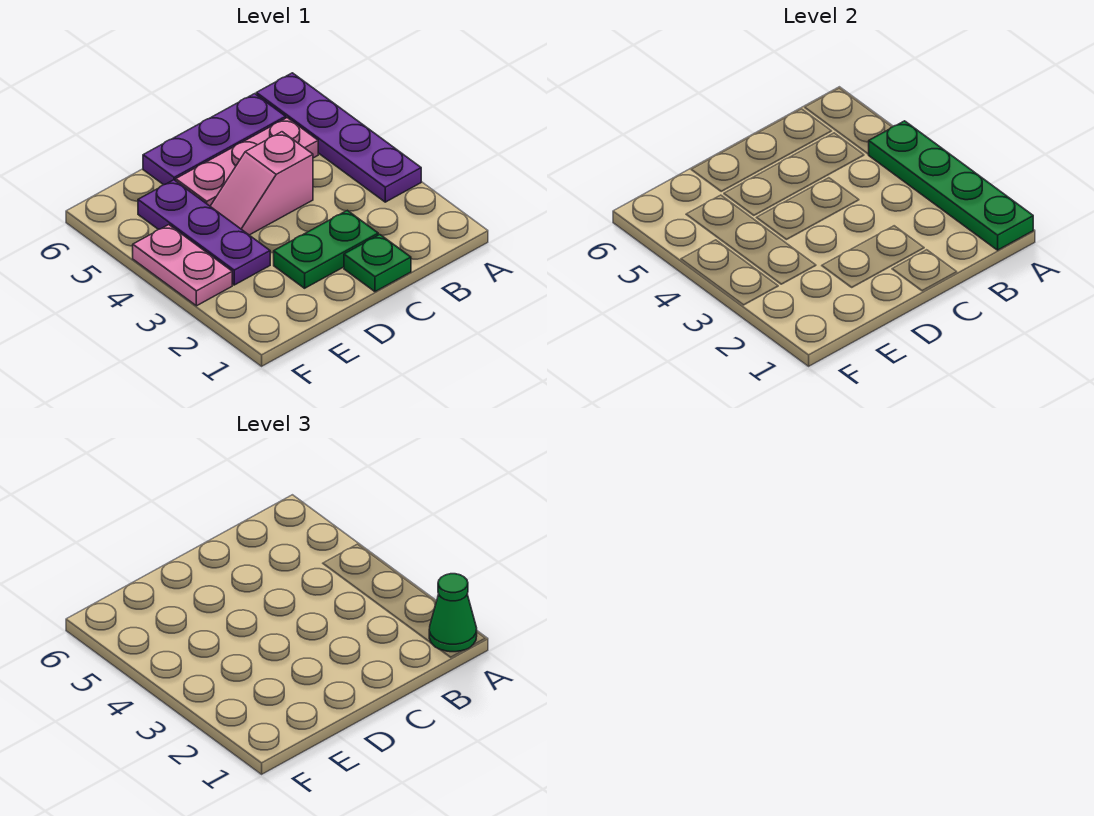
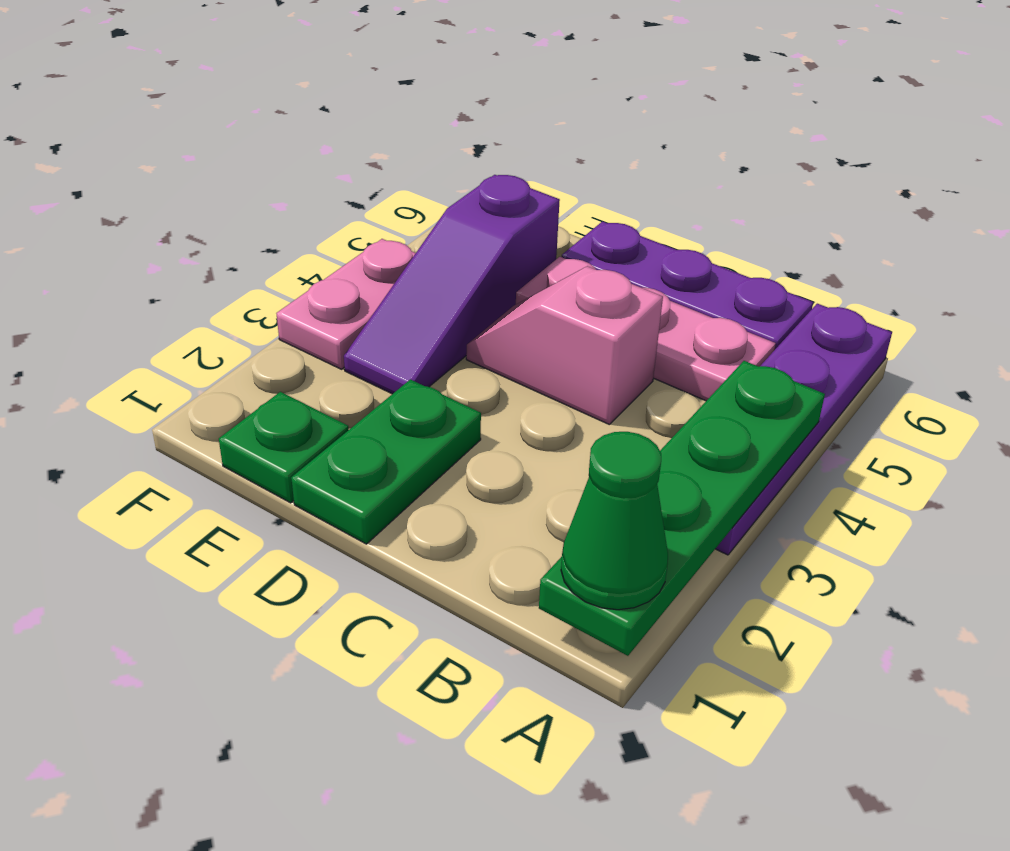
green plate C1 level 1 -> green plate E1 level 1
green plate C2:D2 level 1 -> green plate D1:D2 level 1
purple plate E3:E5 level 1 -> purple slope E3:E5 level 1 top 5

